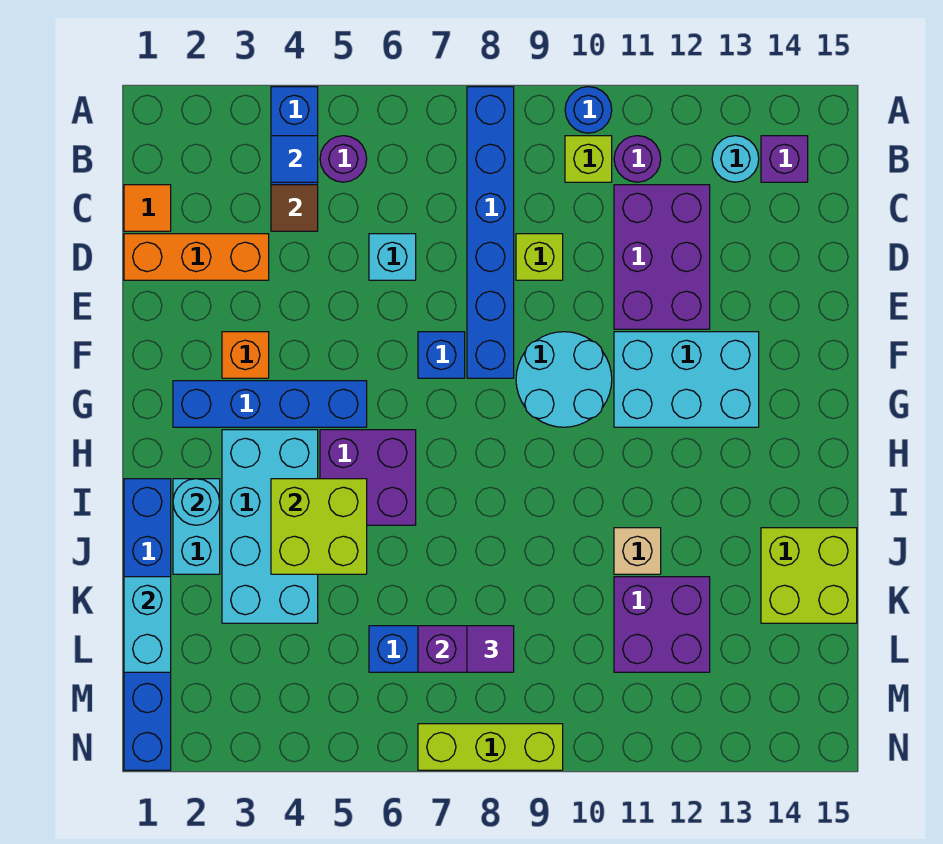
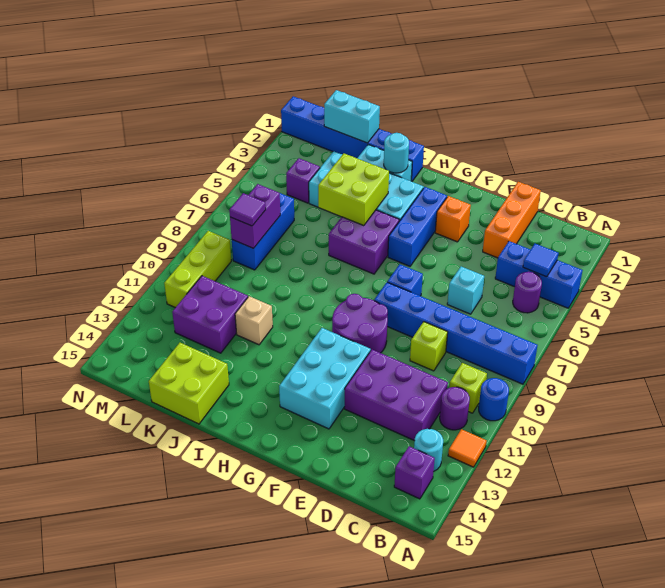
orange tile C1 level 1 -> orange tile A12 level 1
brown tile C4 level 2 -> none
cyan round brick F9:G10 level 1 -> purple round brick F9:G10 level 1
blue brick G2:G5 level 1 -> blue brick G3:G5 level 1
none -> purple brick L4 level 1
lime brick N7:N9 level 1 -> lime brick M9:M11 level 1

